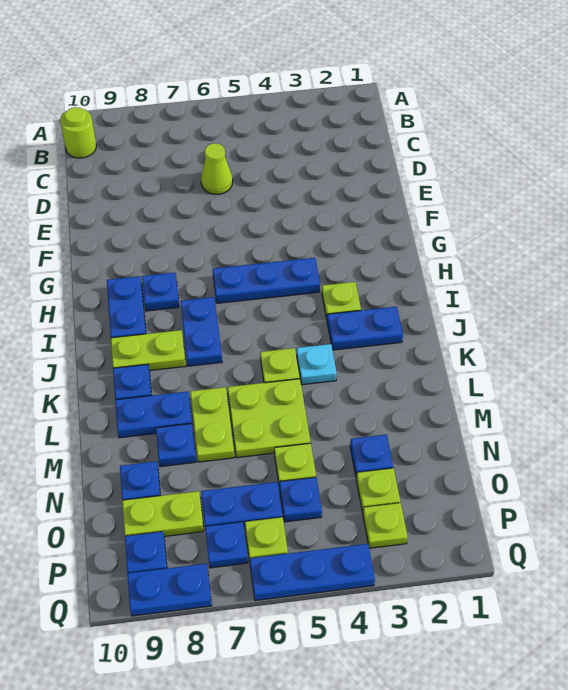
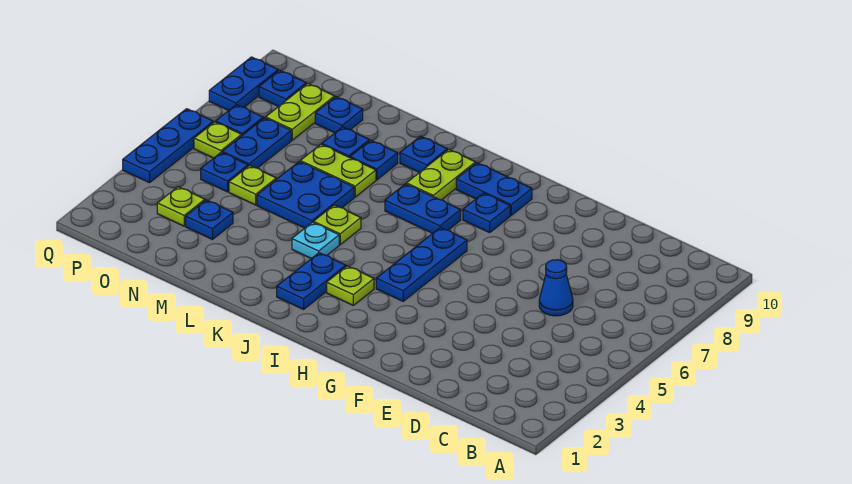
lime round brick B10 level 1 -> none
lime cone D6 level 1 -> blue cone D6 level 1
lime plate L5:M6 level 1 -> blue plate L5:M6 level 1
blue plate L8:L9 level 1 -> blue plate L8 level 1
lime plate P3 level 1 -> none

